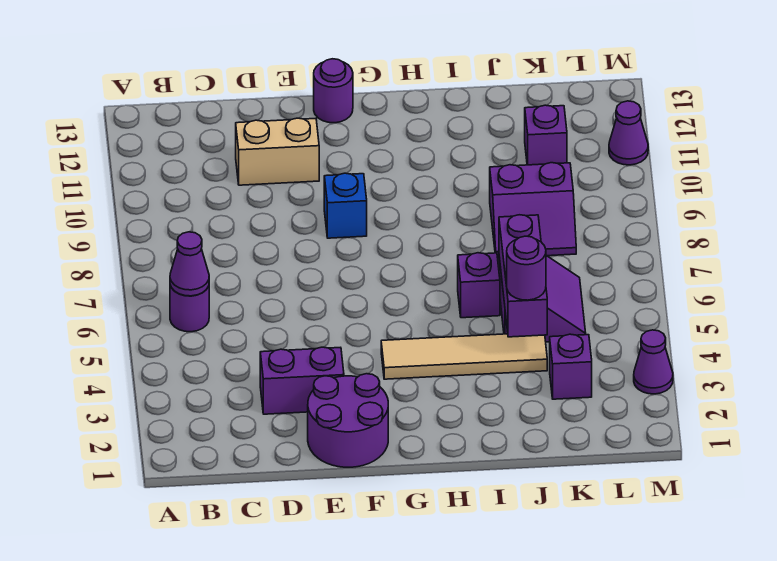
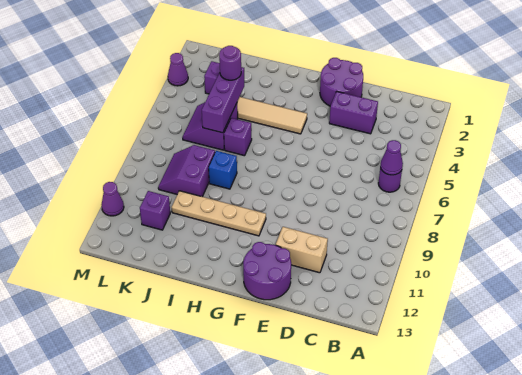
blue brick F9 level 1 -> blue brick I8 level 1
purple round brick F13 level 1 -> purple round brick E12:F13 level 1
none -> tan plate G10:J10 level 1
purple slope J8:K9 level 1 top 9 -> purple slope J8:K9 level 1 top J

